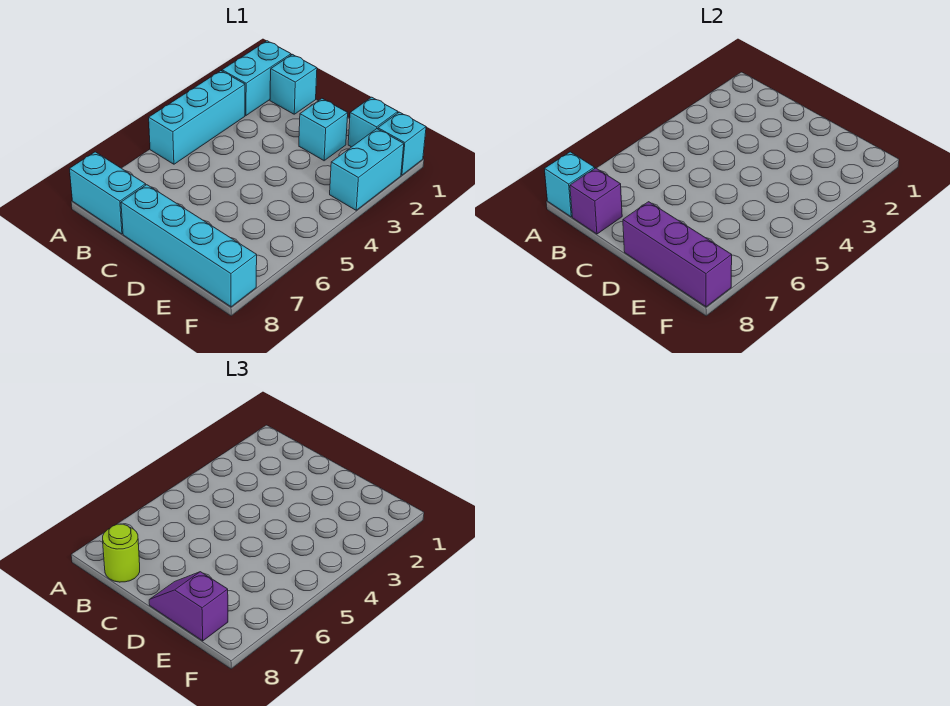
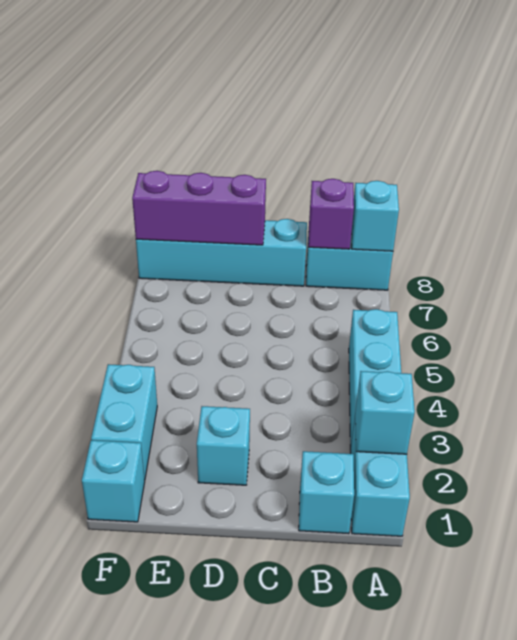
lime round brick B8 level 3 -> none
purple slope D8:E8 level 3 top E -> none
cyan brick E1 level 1 -> cyan brick A2 level 2

